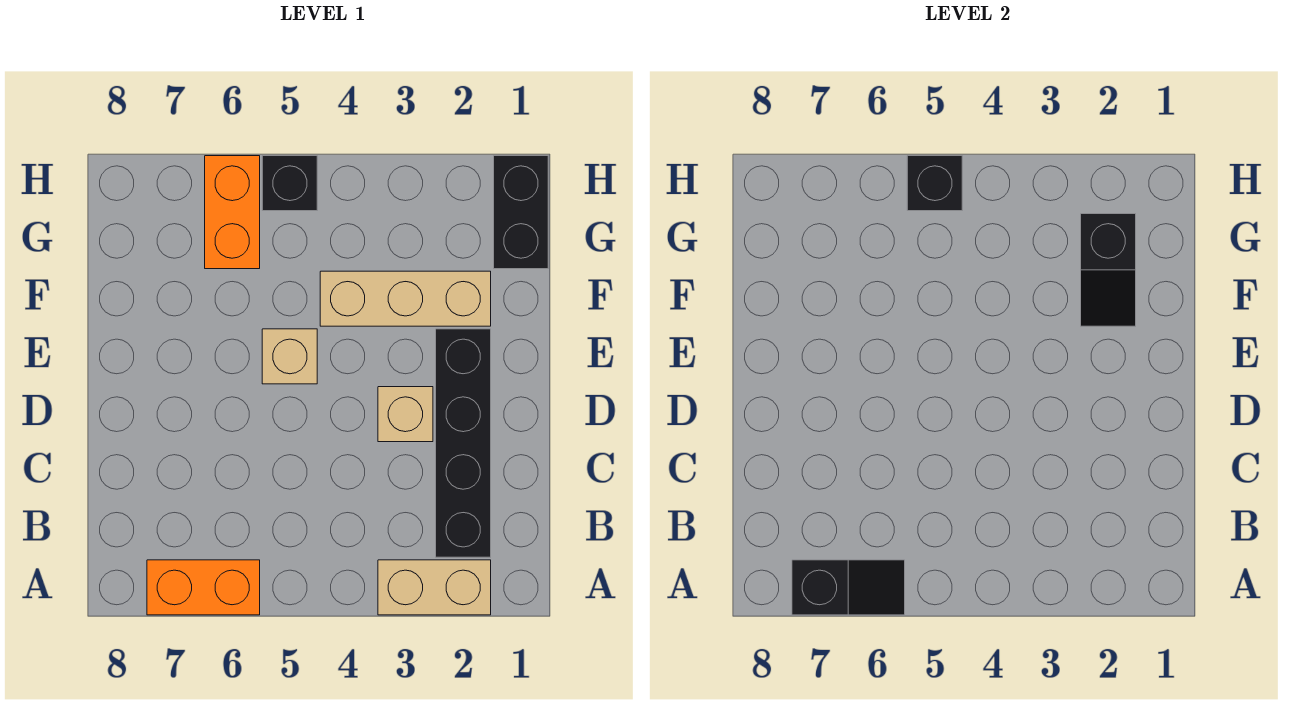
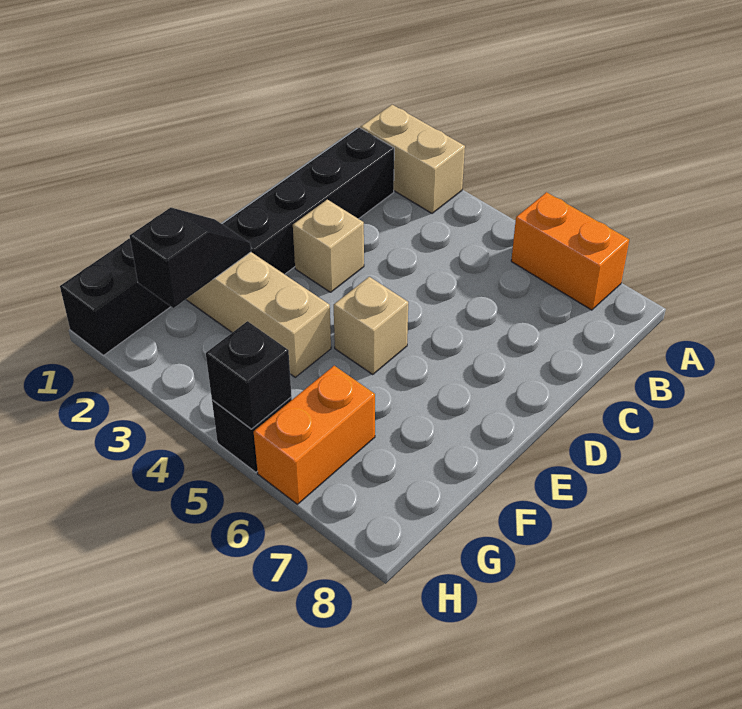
black slope A6:A7 level 2 top 7 -> none

